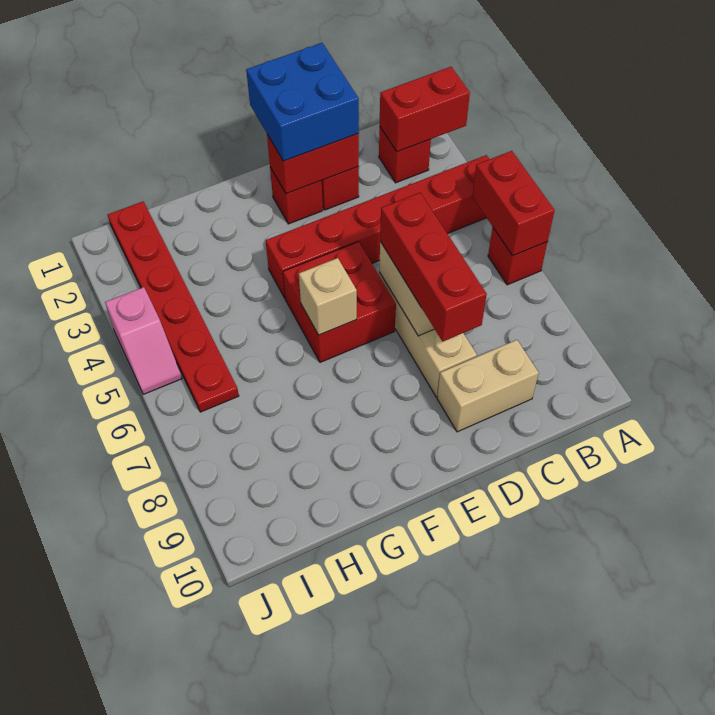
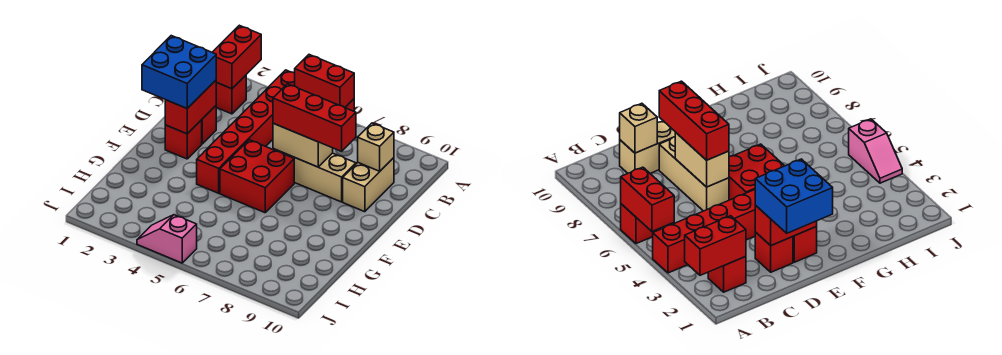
tan brick F6 level 2 -> tan brick C9 level 2
red plate I1:I6 level 1 -> none
pink slope J4:J5 level 1 top 4 -> pink slope J4:J5 level 1 top 5

